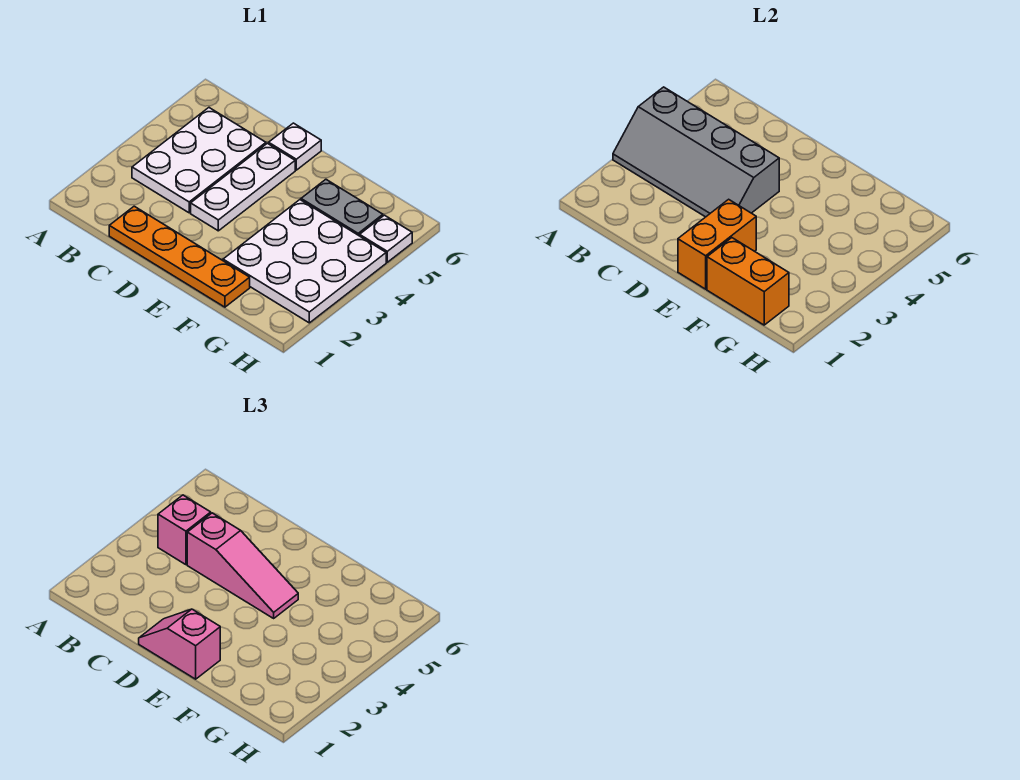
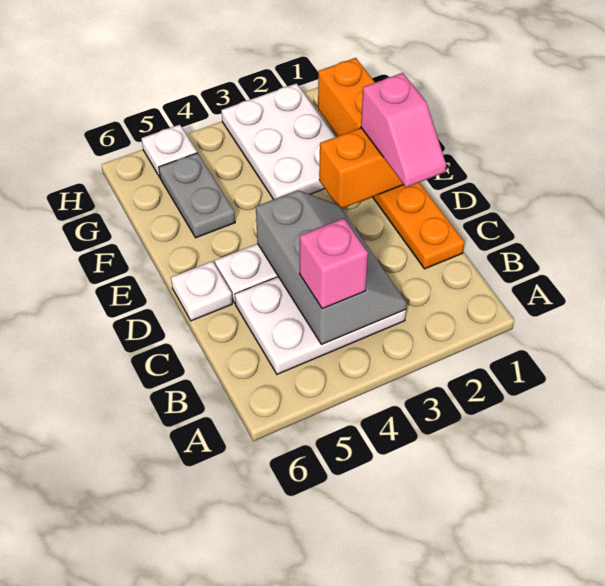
grey slope A3:D4 level 2 top 4 -> grey slope B3:D4 level 2 top 4
pink slope C4:E4 level 3 top C -> none
white plate F2:H4 level 1 -> white plate F2:H3 level 1

